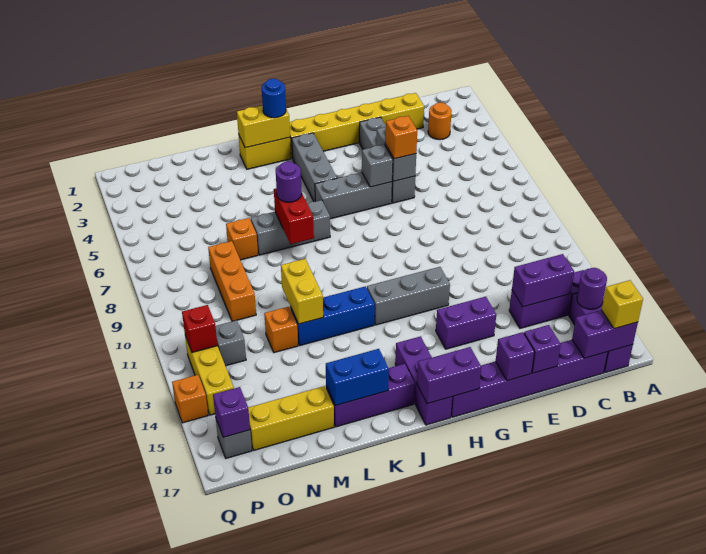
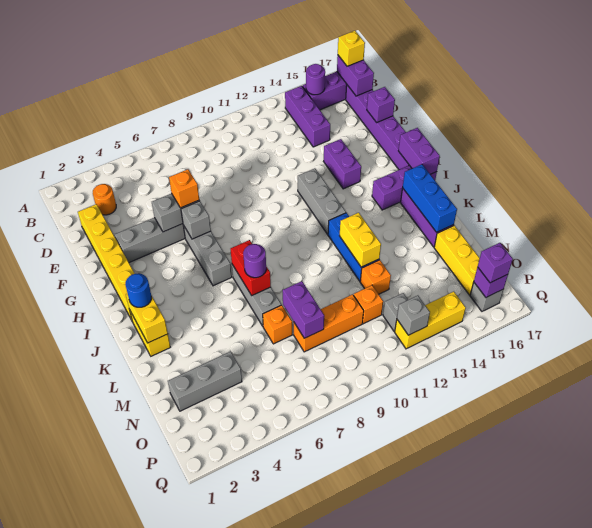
purple brick C14:D14 level 2 -> purple brick M8:N8 level 2
purple brick F17 level 2 -> purple brick P16 level 3
grey brick I3:I5 level 1 -> grey brick N2:N4 level 1
red brick K7:K8 level 2 -> red brick J7:K7 level 2
blue brick K16:L16 level 2 -> blue brick J16:L16 level 2
yellow brick L11:L12 level 2 -> yellow brick K12:L12 level 2
red brick P12 level 2 -> grey brick P12 level 2
orange brick Q14 level 1 -> orange brick N11 level 1

